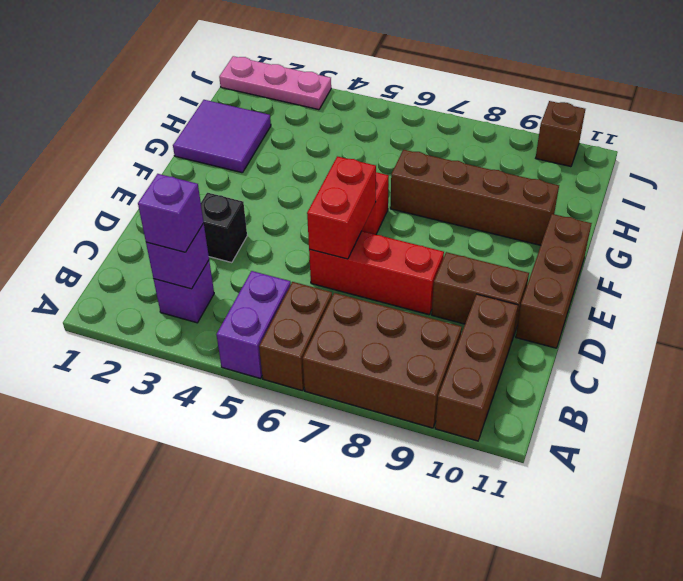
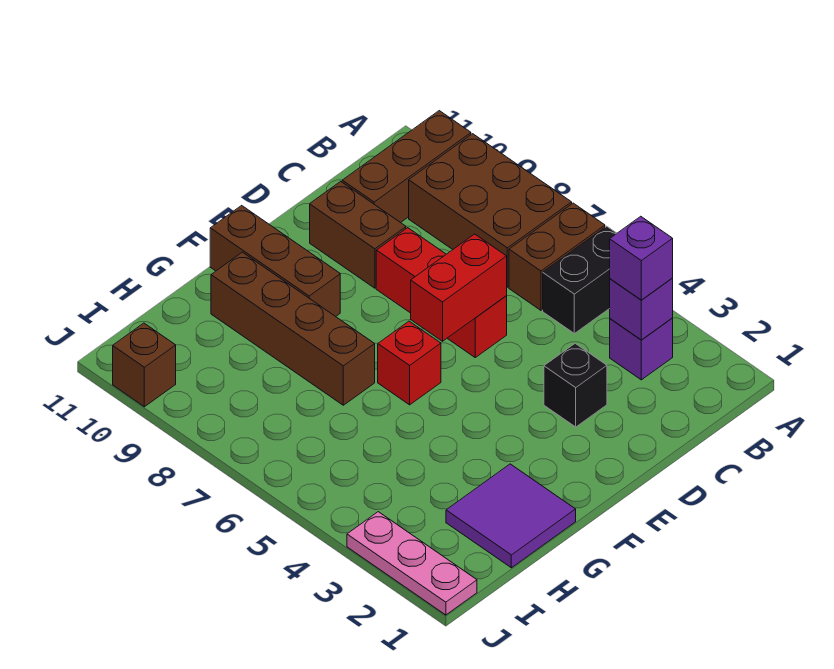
purple brick A5:B5 level 1 -> black brick A5:B5 level 1
brown brick D11:F11 level 1 -> brown brick F9:F11 level 1

